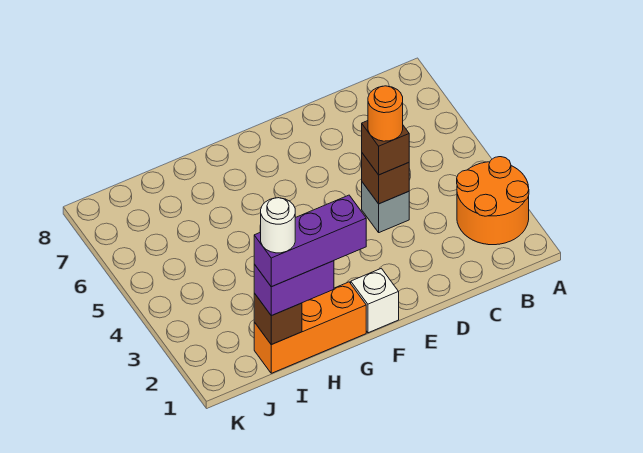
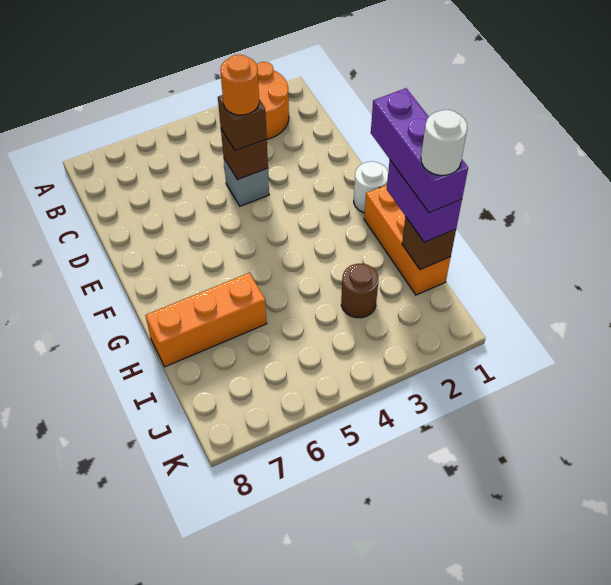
white brick F1 level 1 -> white round brick F1 level 1
none -> orange brick H6:H8 level 1
none -> brown round brick I3 level 1

